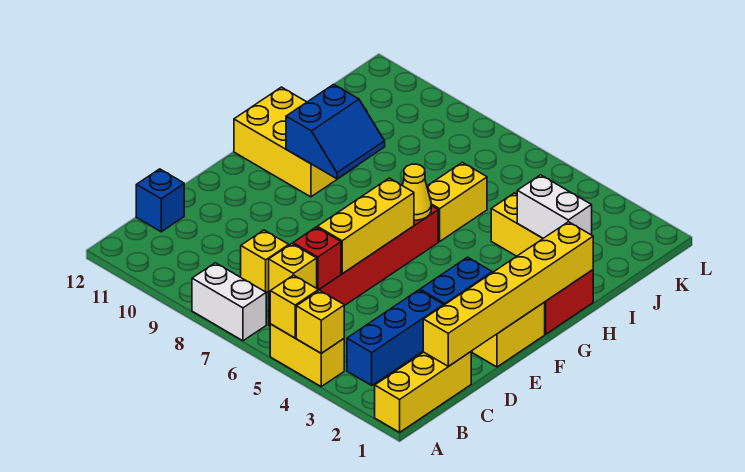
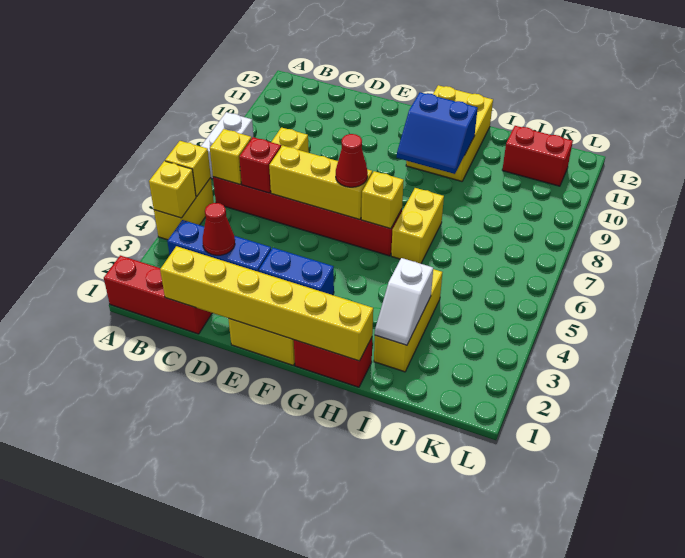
yellow brick A1:C1 level 1 -> red brick A1:C1 level 1
none -> red cone C3 level 2
blue brick C12 level 1 -> none
none -> red cone F6 level 3
yellow cone G6 level 2 -> yellow brick G6 level 2
yellow brick H6:I6 level 1 -> yellow brick H6:H7 level 1
white brick I2:I3 level 2 -> white slope I2:I3 level 2 top 3
none -> red brick J11:K11 level 1

